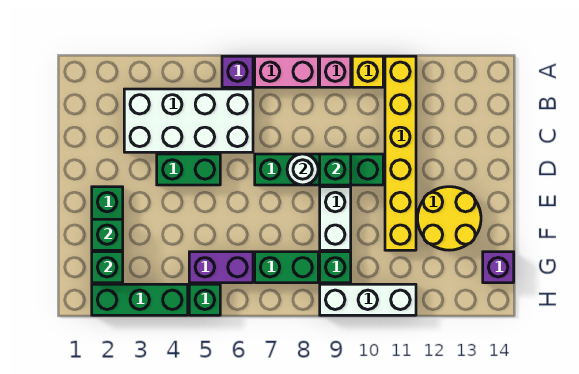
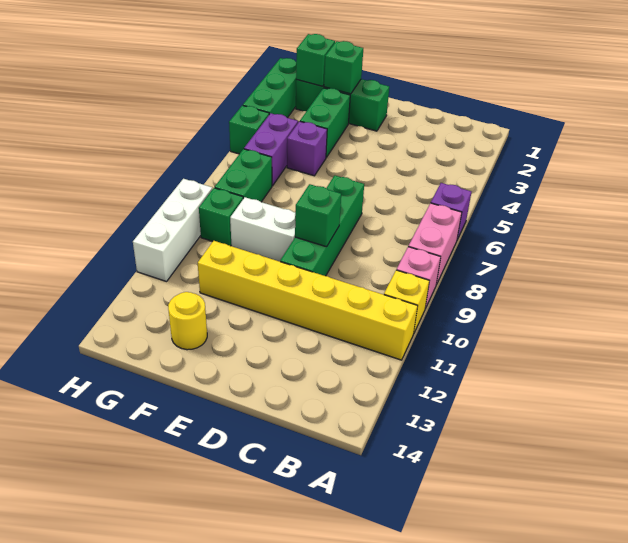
white brick B3:C6 level 1 -> none
green brick D4:D5 level 1 -> green brick F3:F4 level 1
white round brick D8 level 2 -> none
yellow round brick E12:F13 level 1 -> yellow round brick F13 level 1
purple brick G14 level 1 -> purple brick F5 level 1

